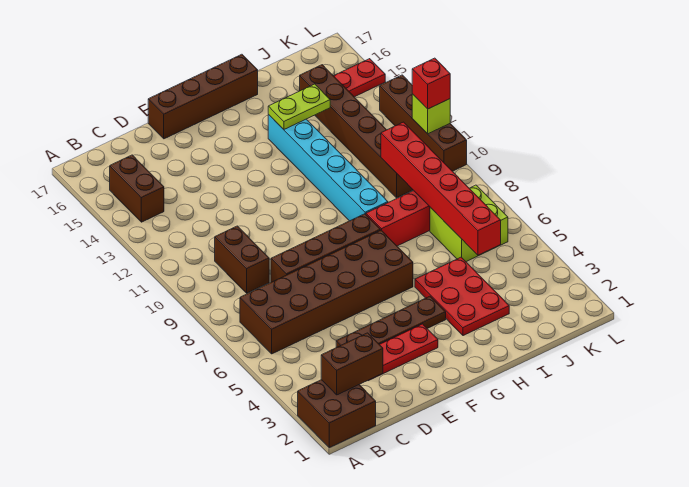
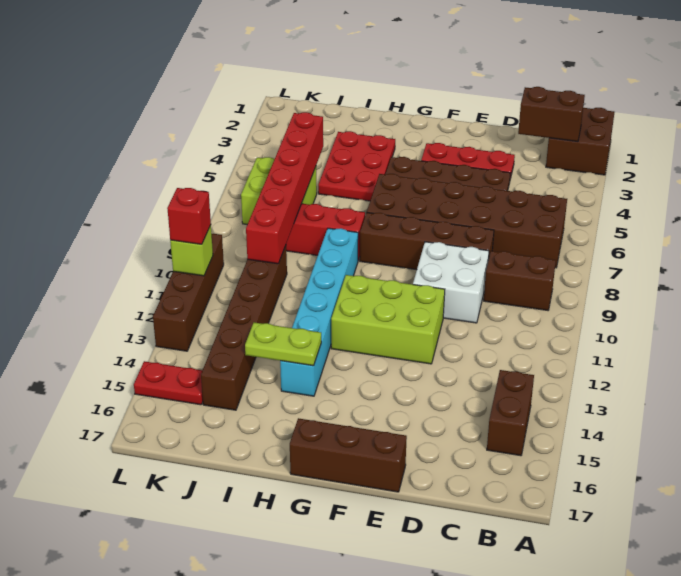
brown brick C9:C10 level 1 -> brown brick B9:C9 level 1
none -> white brick D9:E10 level 1
none -> lime brick E11:G12 level 1
brown brick E17:H17 level 1 -> brown brick E17:G17 level 1

